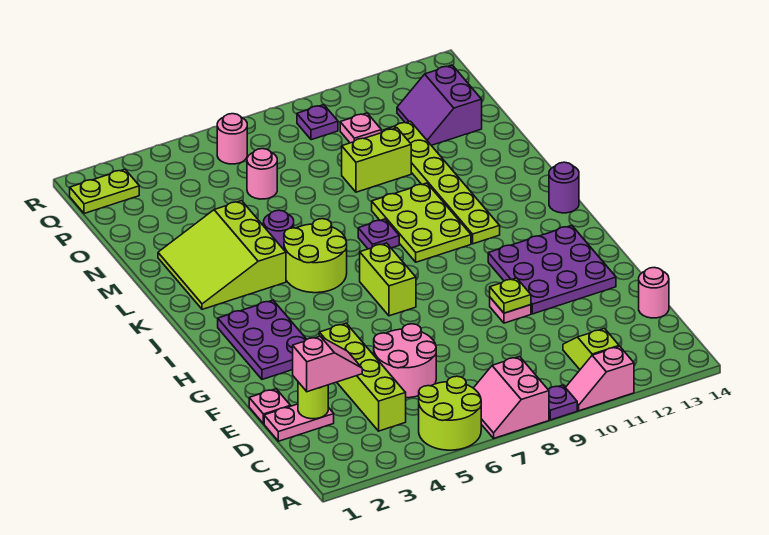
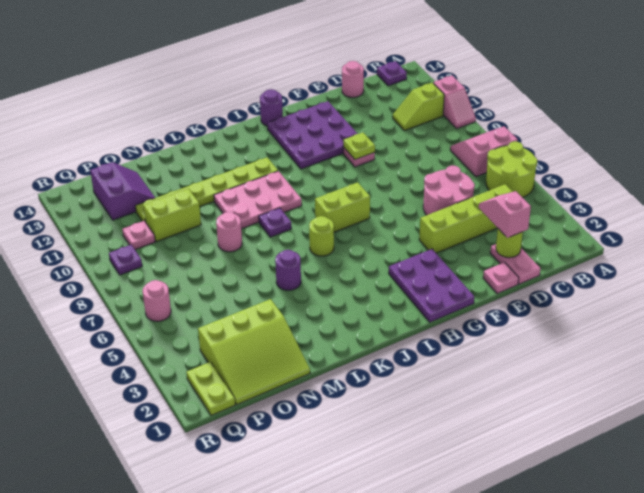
pink slope A7:B8 level 1 top 8 -> pink slope A7:B8 level 1 top 7
purple plate A9 level 1 -> purple plate B14 level 1
purple plate G2:I3 level 1 -> purple plate G1:H3 level 1
lime round brick J5:K6 level 1 -> lime round brick J6 level 1
lime plate J9:L10 level 1 -> pink plate J9:L10 level 1
purple round brick J14 level 1 -> purple round brick H14 level 1
lime slope K2:M4 level 1 top 4 -> lime slope N1:P3 level 1 top 3
lime brick N9:N10 level 1 -> lime brick N10:O10 level 1
pink round brick O6 level 1 -> pink round brick M8 level 1
purple slope O12:P13 level 1 top 13 -> purple slope O12:P13 level 1 top P

